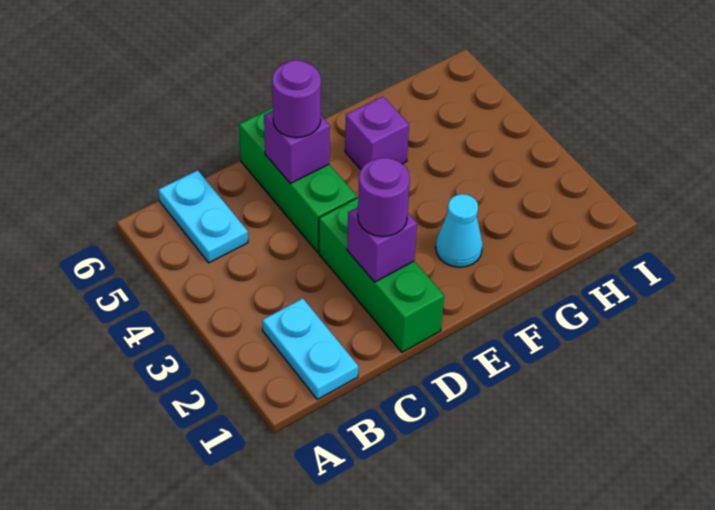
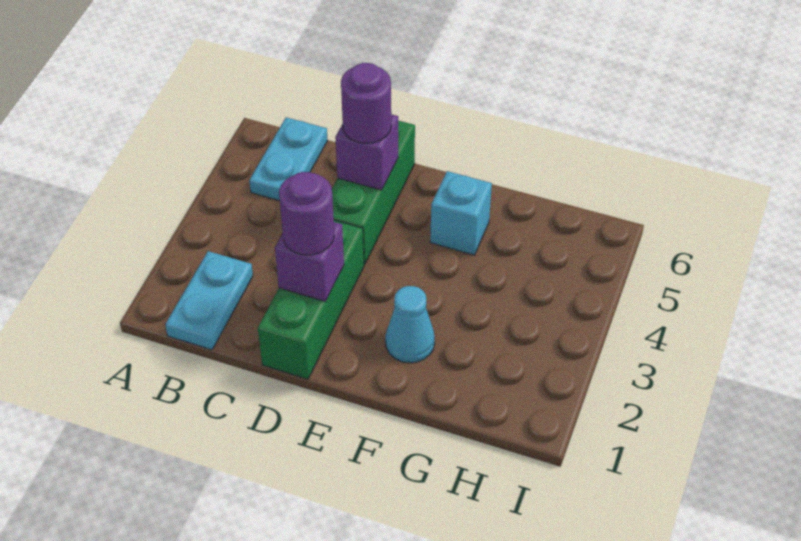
purple brick F5 level 1 -> cyan brick F5 level 1

